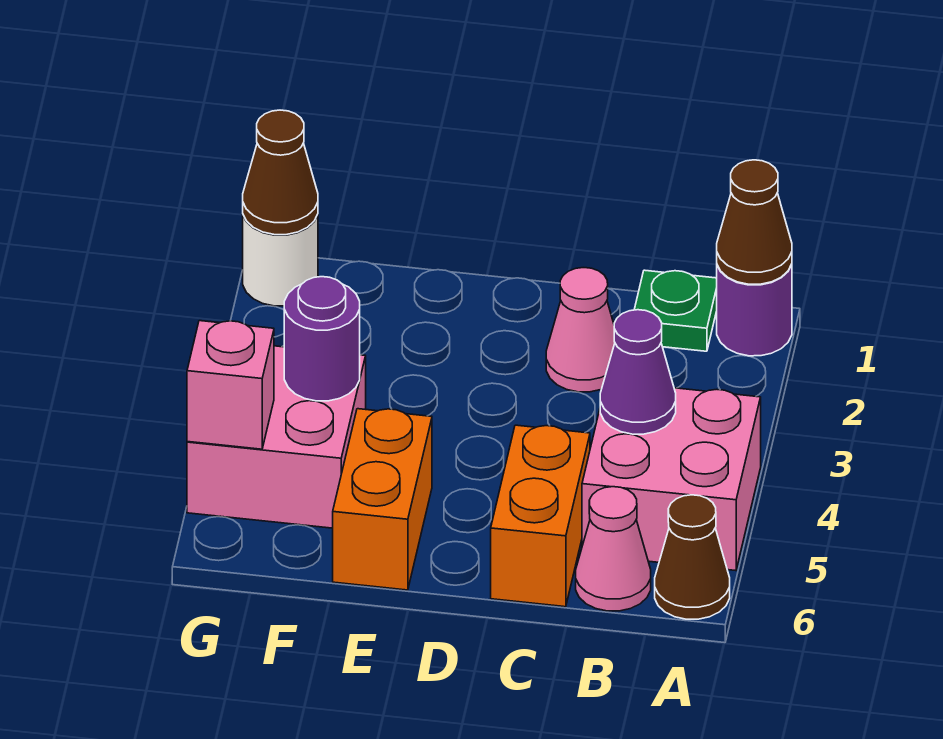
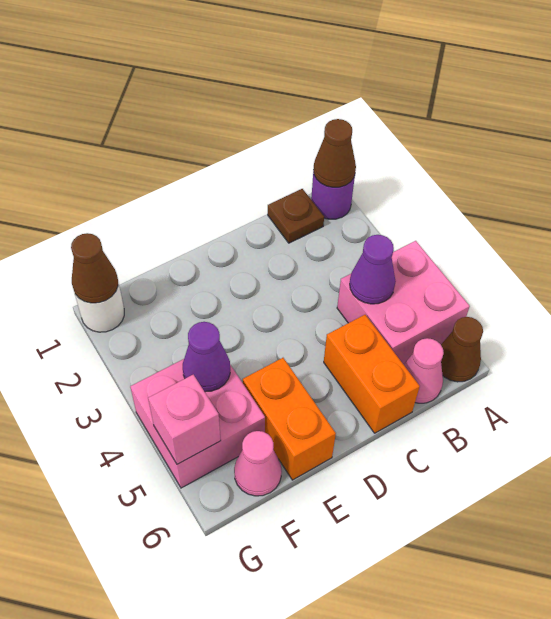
green plate B1 level 1 -> brown plate B1 level 1
pink cone C2 level 1 -> pink cone F6 level 1
purple round brick F4 level 2 -> purple cone F4 level 2

